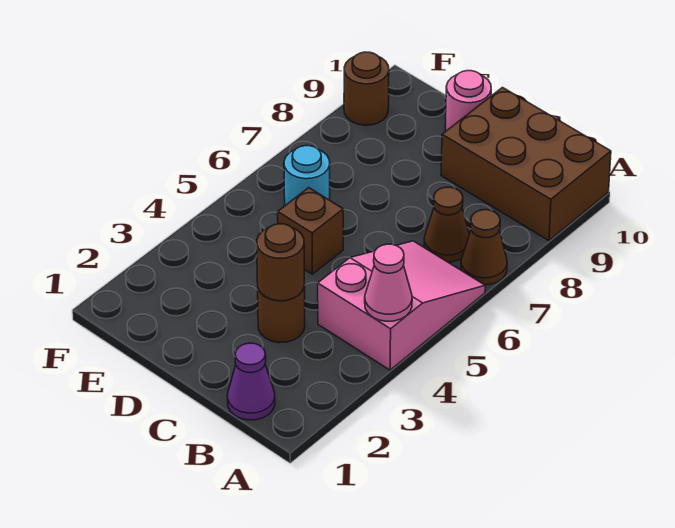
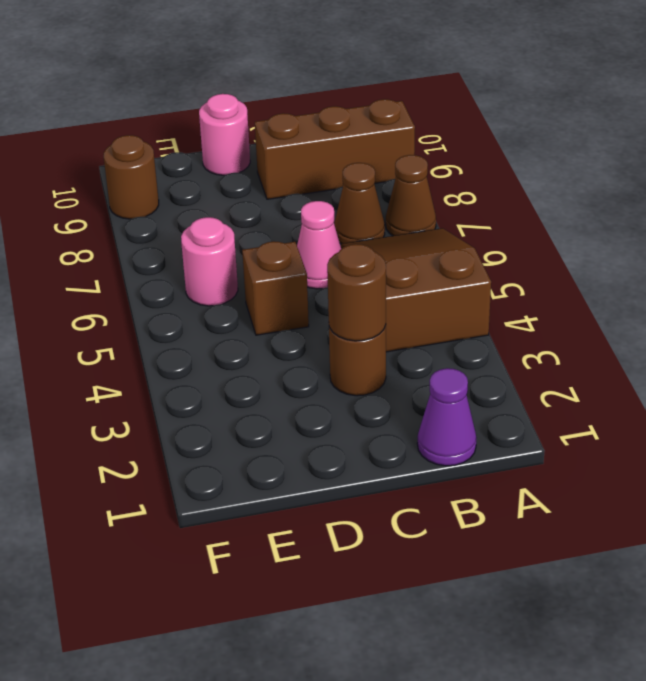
pink slope A4:B6 level 1 top 4 -> brown slope A4:B6 level 1 top 4
pink cone A4 level 2 -> pink cone C6 level 1
brown brick A9:C10 level 1 -> brown brick A9:C9 level 1
cyan round brick E6 level 1 -> pink round brick E6 level 1

